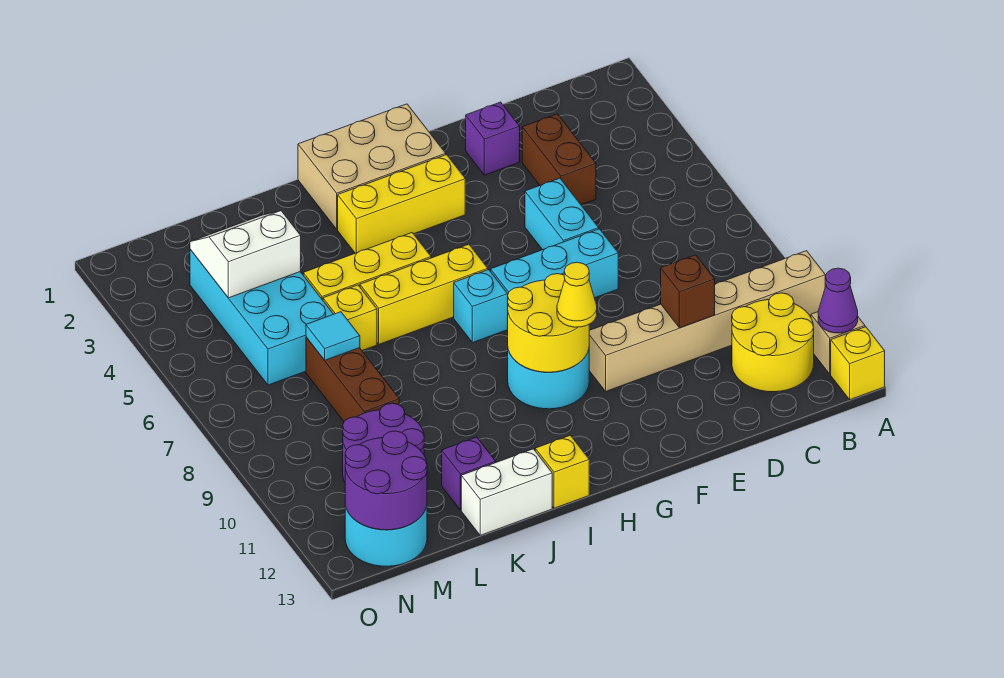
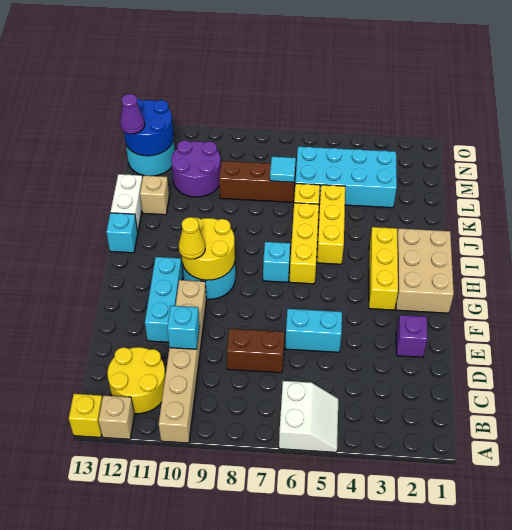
purple cone A12 level 2 -> purple cone M13 level 3
brown brick D3:D4 level 1 -> brown brick D7:D8 level 1
brown brick D10 level 2 -> cyan brick D10 level 2
cyan brick E7:G7 level 1 -> cyan brick E11:G11 level 1
yellow brick I13 level 1 -> cyan brick I13 level 1
purple brick K12 level 1 -> tan brick K12 level 1
white slope L3:M4 level 2 top 4 -> white slope A5:B6 level 1 top 6
purple round brick M12:N13 level 2 -> blue round brick M12:N13 level 2

